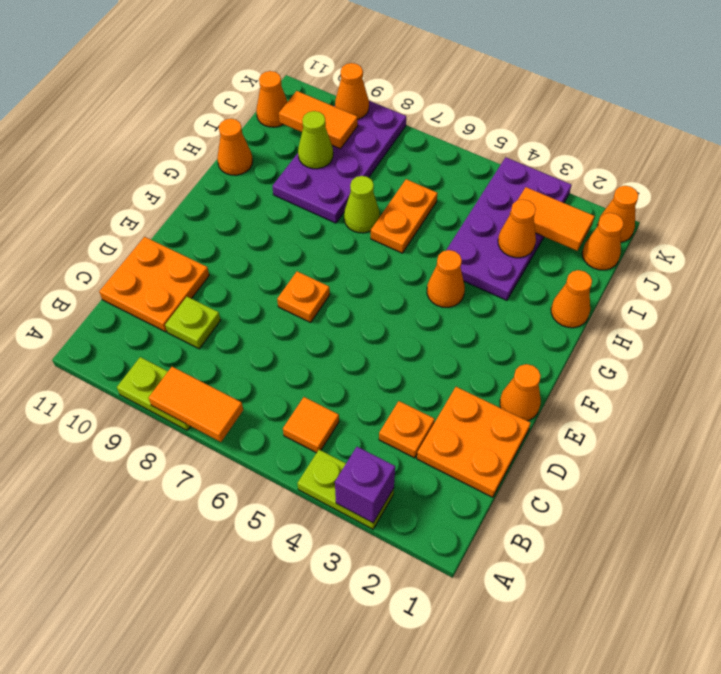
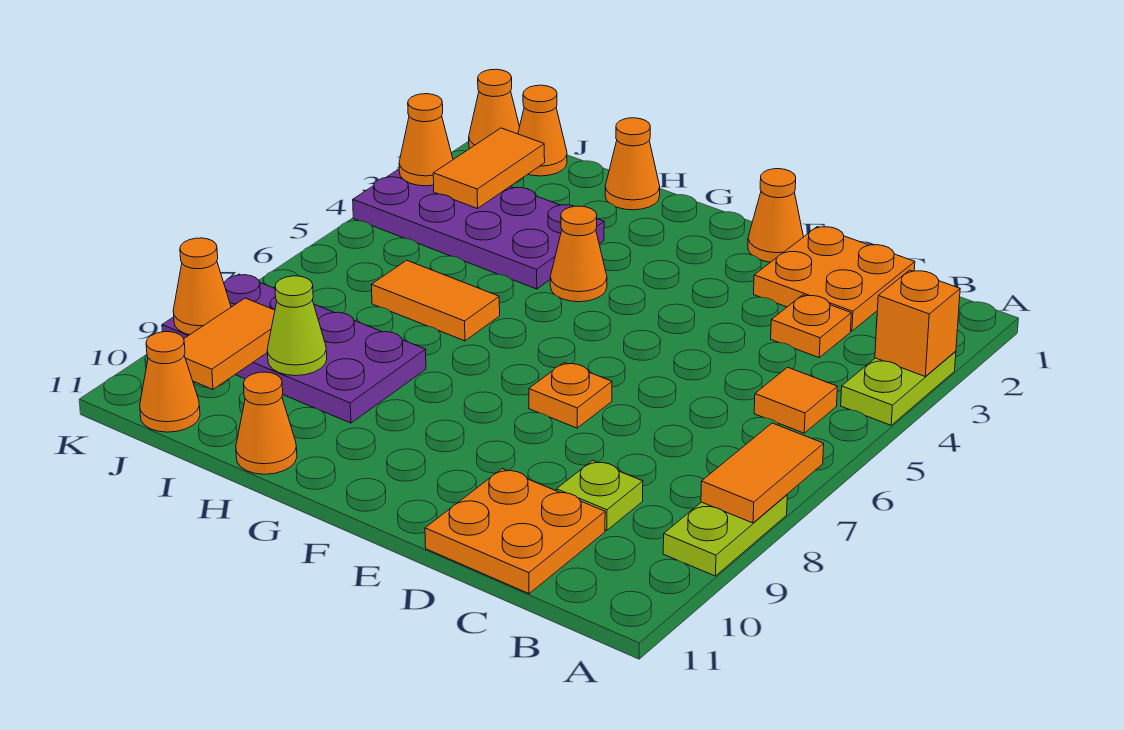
purple brick A3 level 2 -> orange brick A3 level 2
orange plate H6:I6 level 1 -> orange tile H6:I6 level 1
lime cone H7 level 1 -> none
orange cone I3 level 2 -> orange cone K3 level 2

